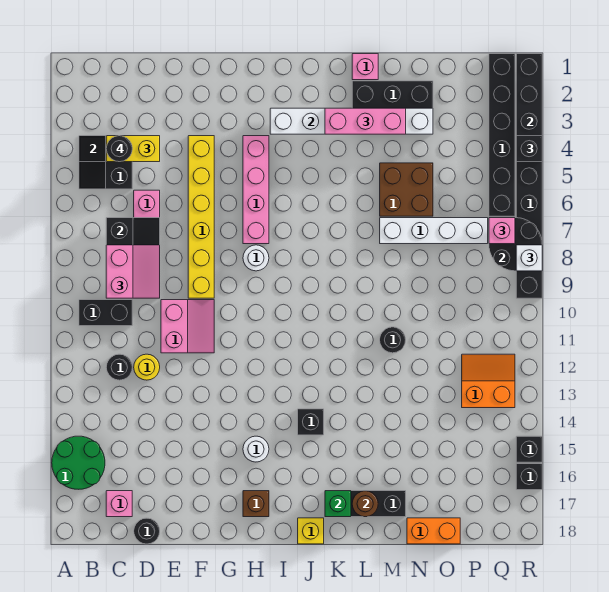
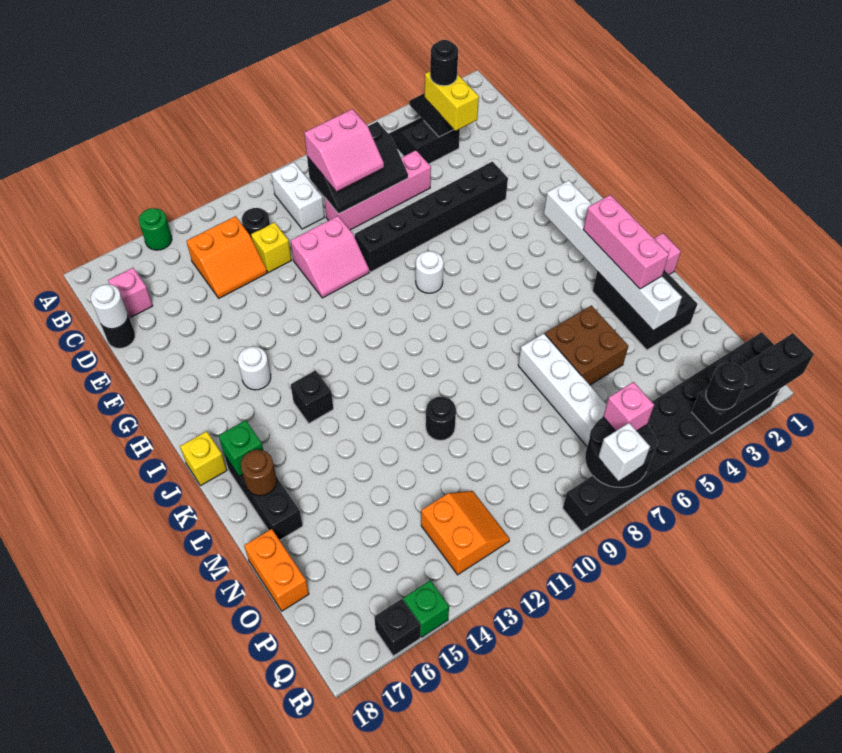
green round brick A15:B16 level 1 -> green round brick A15 level 1
black brick B10:C10 level 1 -> white brick B10:C10 level 1
none -> orange slope C13:D14 level 1 top C
yellow round brick D12 level 1 -> yellow brick D12 level 1
none -> white round brick D18 level 2
yellow brick F4:F9 level 1 -> black brick F4:F9 level 1
pink brick H4:H7 level 1 -> none
brown brick H17 level 1 -> none
black brick R4 level 3 -> black round brick R4 level 3
black brick R15 level 1 -> green brick R15 level 1

